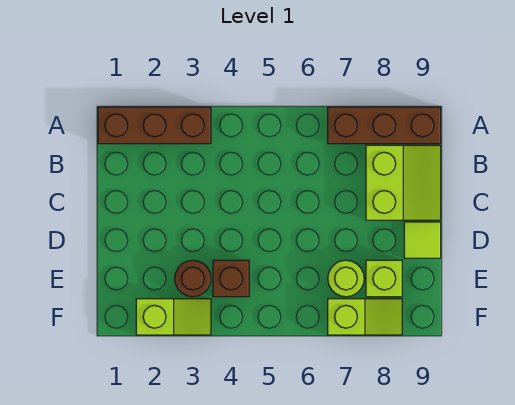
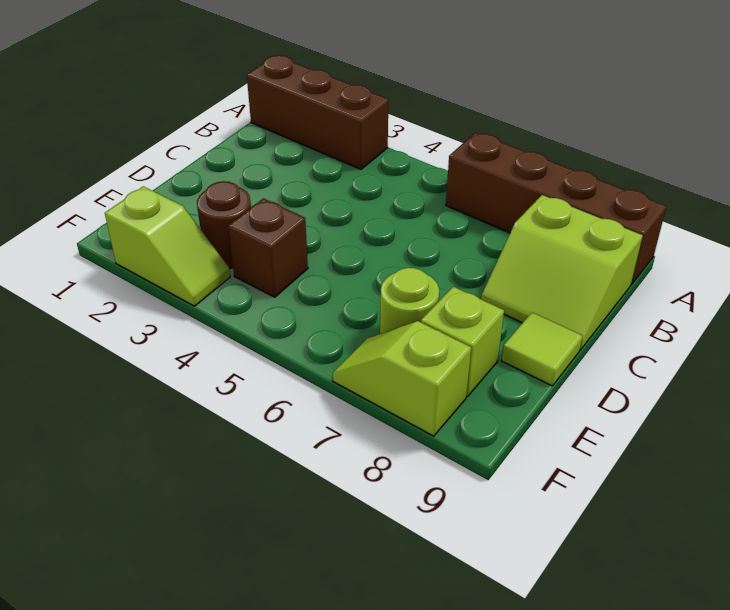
brown brick A7:A9 level 1 -> brown brick A6:A9 level 1
lime slope B8:C9 level 1 top 8 -> lime slope B8:C9 level 1 top B
lime slope F7:F8 level 1 top 7 -> lime slope F7:F8 level 1 top 8

